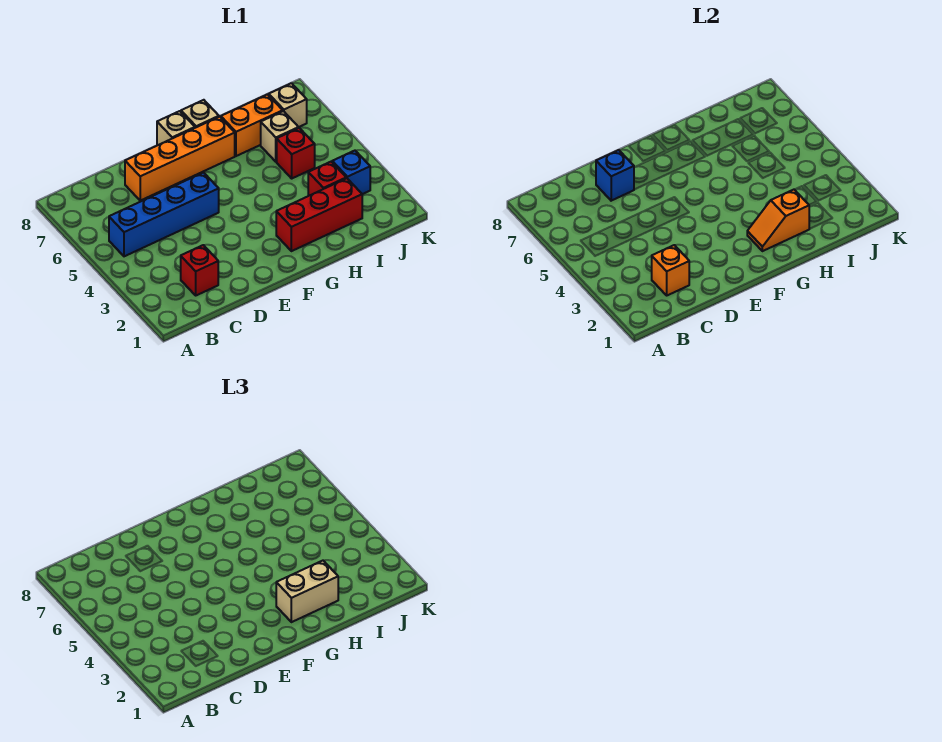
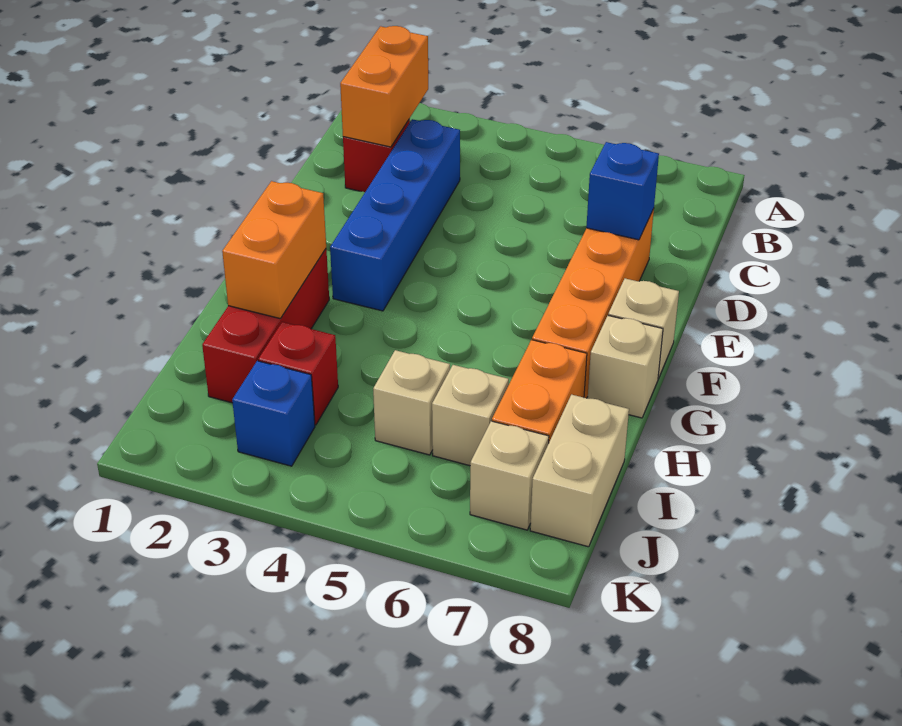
blue brick B5:E5 level 1 -> blue brick C3:F3 level 1
orange brick C2 level 2 -> orange brick B2:C2 level 2
orange slope G2:H2 level 2 top H -> orange brick G2:H2 level 2
tan brick G2:H2 level 3 -> tan brick I8:J8 level 1
red brick I5 level 1 -> tan brick I5 level 1

